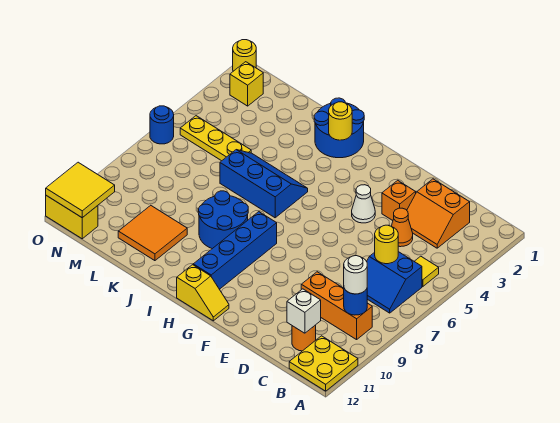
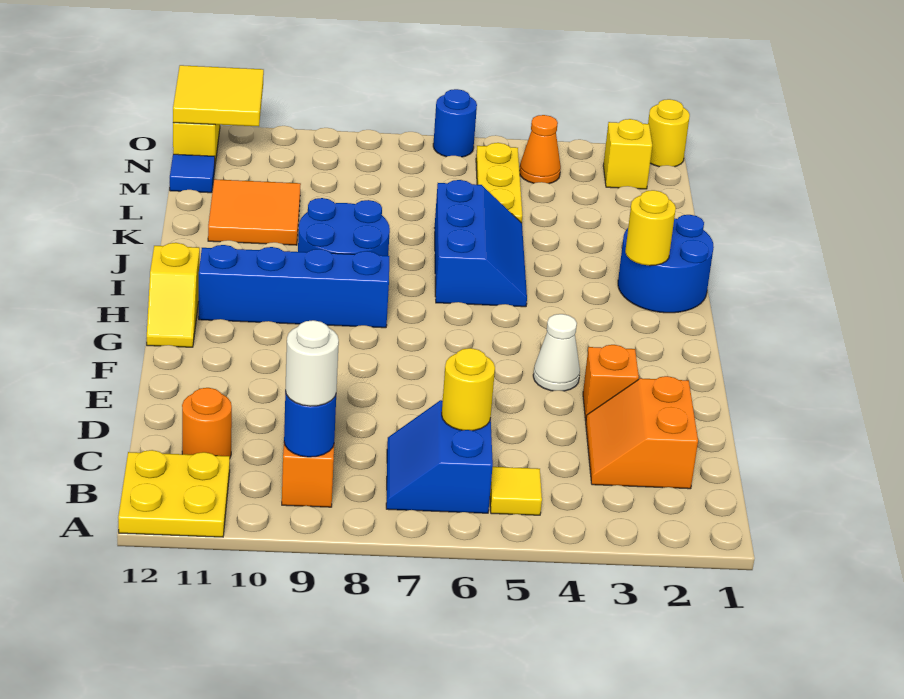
white brick C11 level 2 -> none
orange cone D4 level 1 -> orange cone N4 level 1
none -> blue tile M12 level 1

